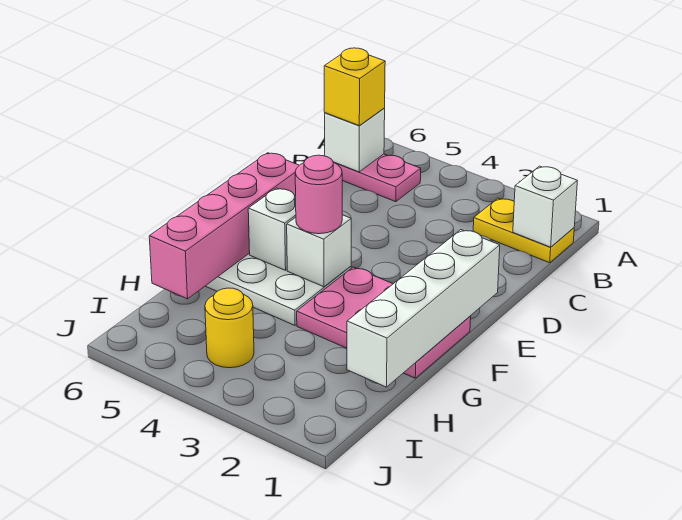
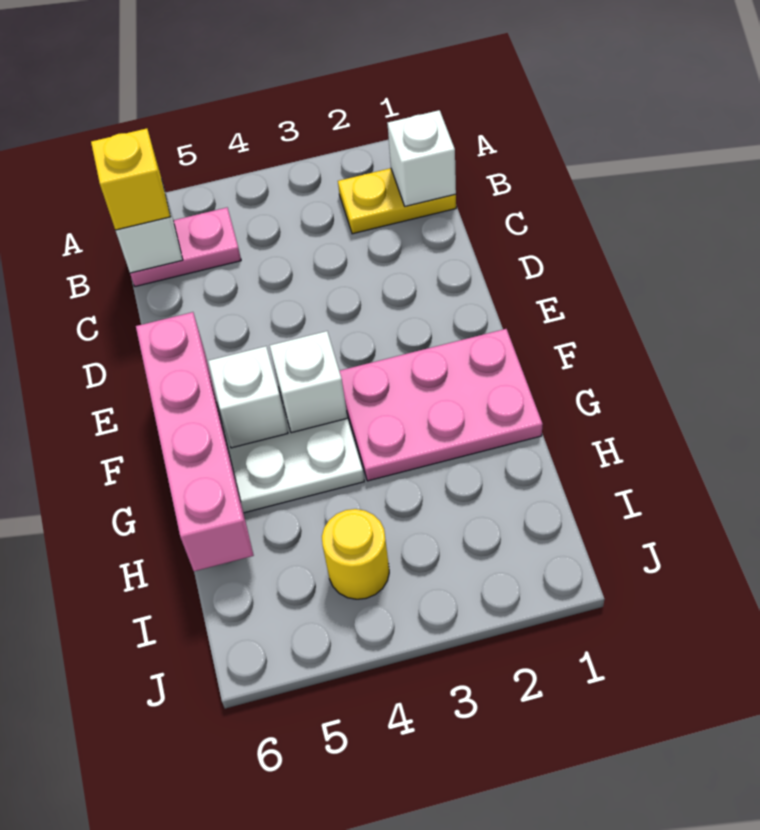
white brick E1:H1 level 2 -> none
pink round brick F4 level 3 -> none

